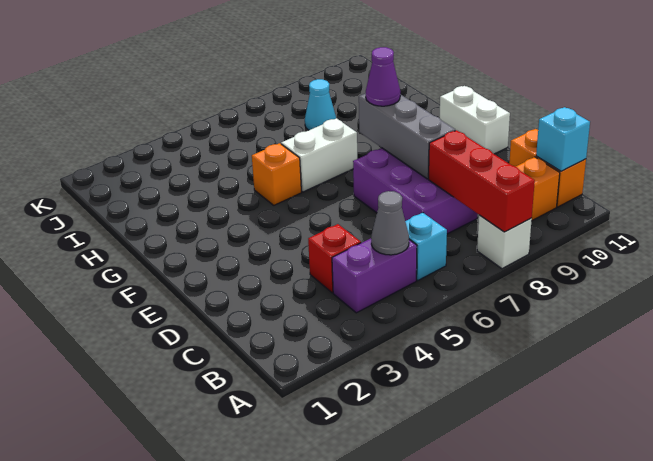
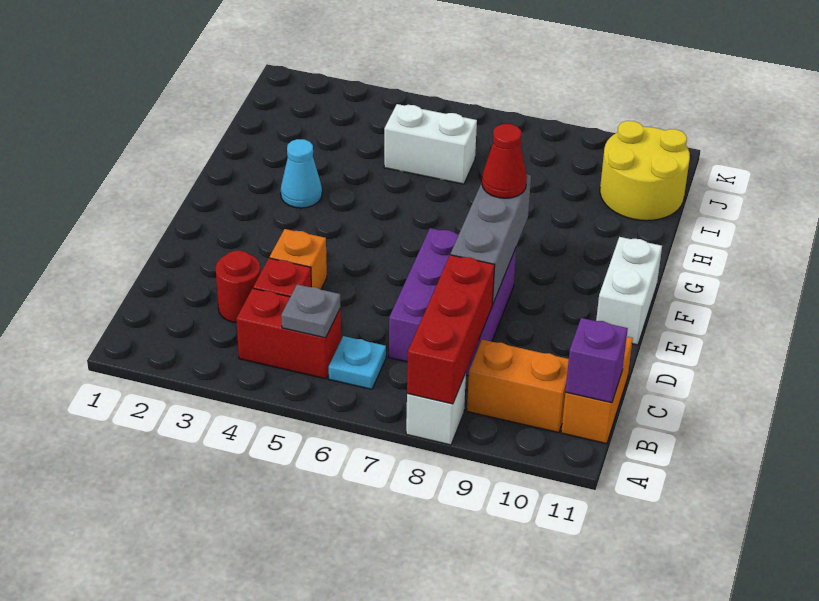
purple brick B4:B5 level 1 -> red brick B4:B5 level 1
grey cone B5 level 2 -> grey plate B5 level 2
cyan brick B6 level 1 -> cyan plate B6 level 1
cyan brick B11 level 2 -> purple brick B11 level 2
none -> red round brick C3 level 1
purple cone F8 level 3 -> red cone F8 level 3
orange brick G5 level 1 -> orange brick D4 level 1
white brick G6:G7 level 1 -> white brick I5:I6 level 1
cyan cone I8 level 1 -> cyan cone G3 level 1
none -> yellow round brick I10:J11 level 1

